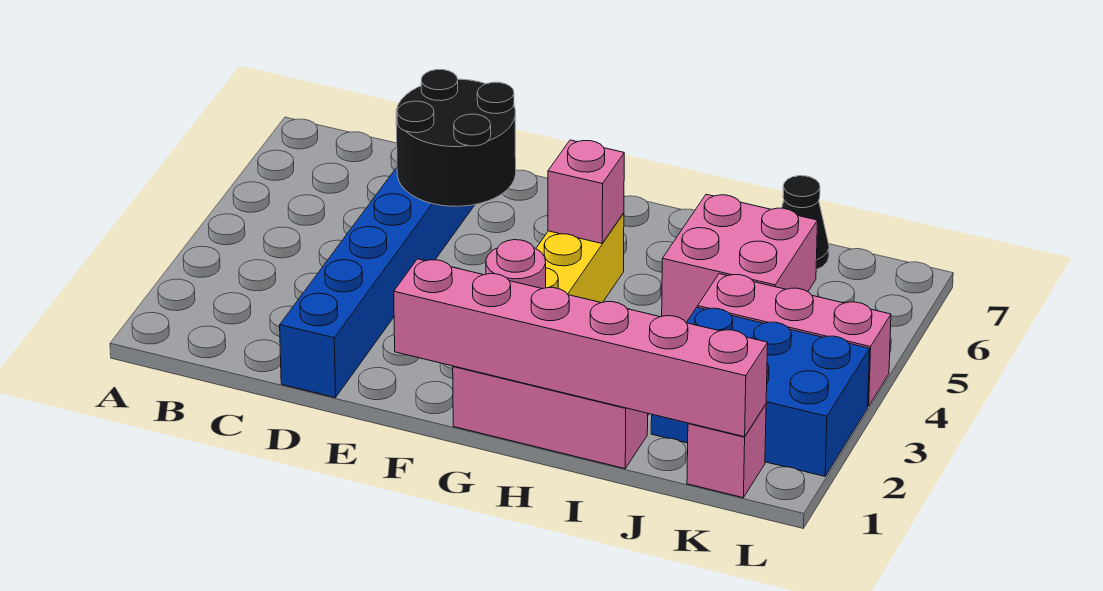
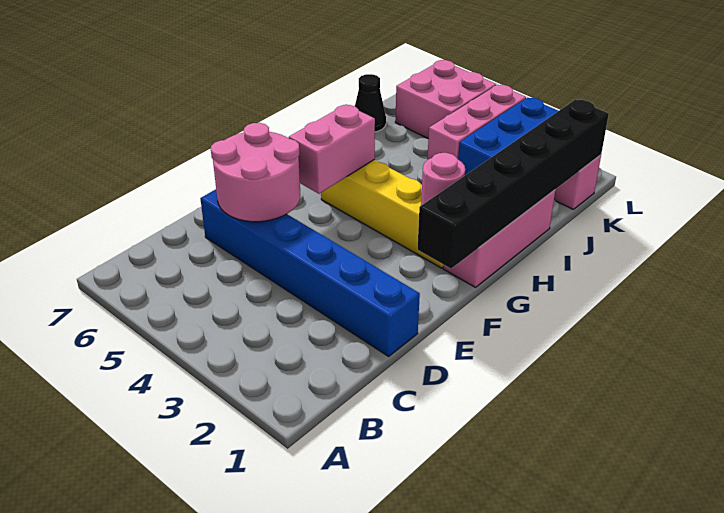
black round brick D5:E6 level 2 -> pink round brick D5:E6 level 2
pink brick F1:K1 level 2 -> black brick F1:K1 level 2
pink brick G5 level 2 -> pink brick F5:G5 level 2
pink brick I5:J6 level 1 -> pink brick K5:L6 level 1

